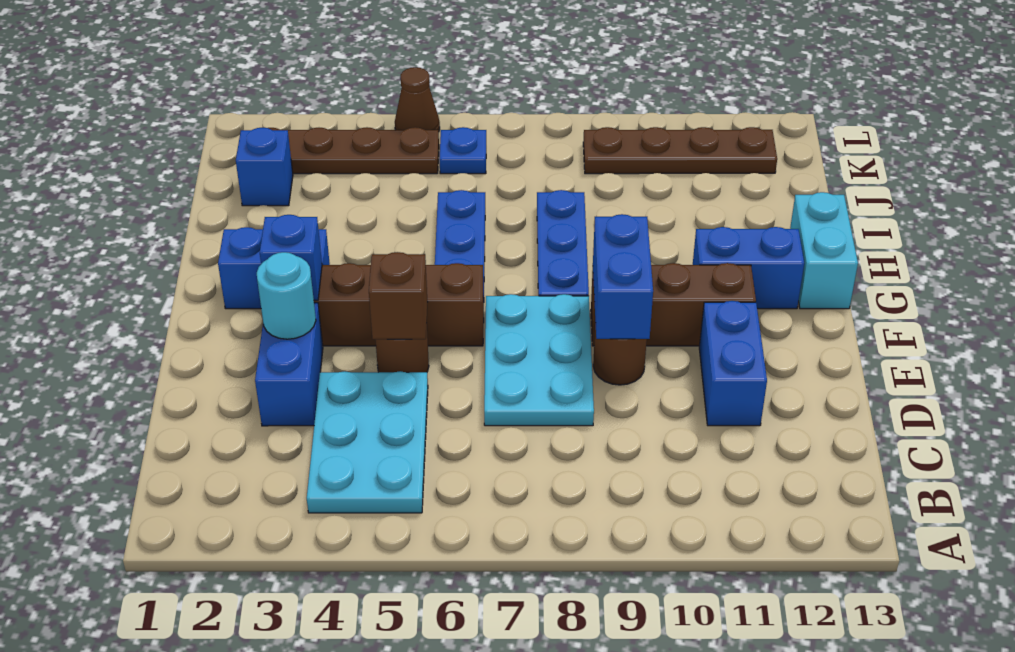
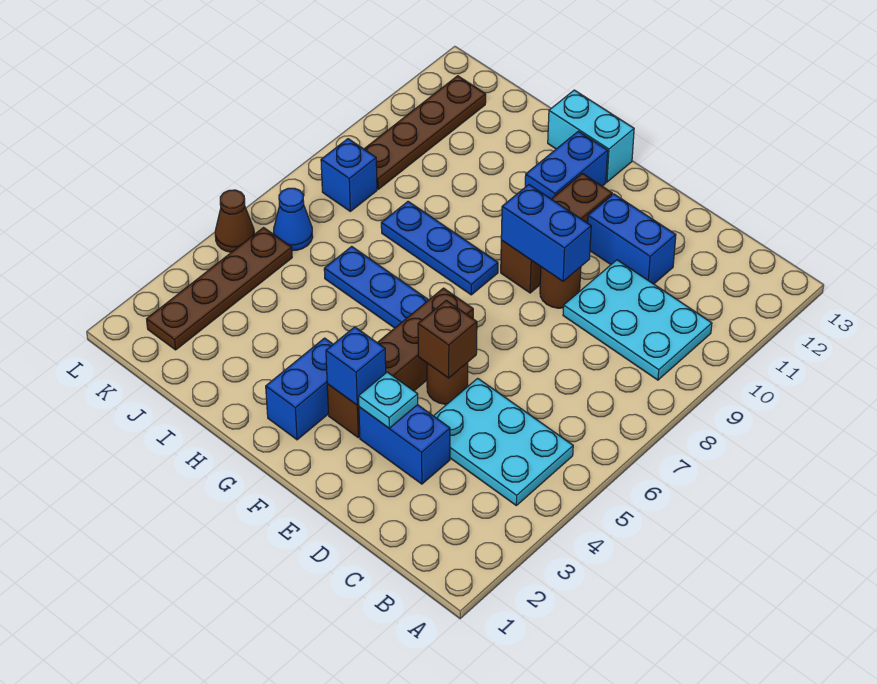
cyan plate D7:F8 level 1 -> cyan plate B9:D10 level 1
cyan round brick E3 level 2 -> cyan plate E3 level 2
blue brick J2 level 1 -> blue brick K8 level 1
blue plate K6 level 1 -> blue cone K6 level 1

